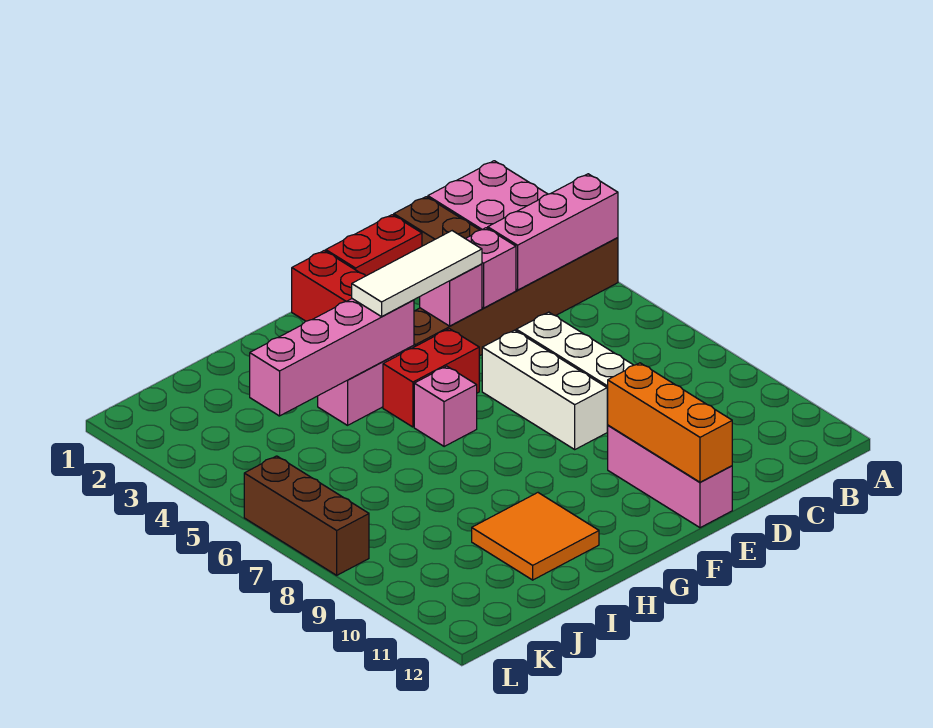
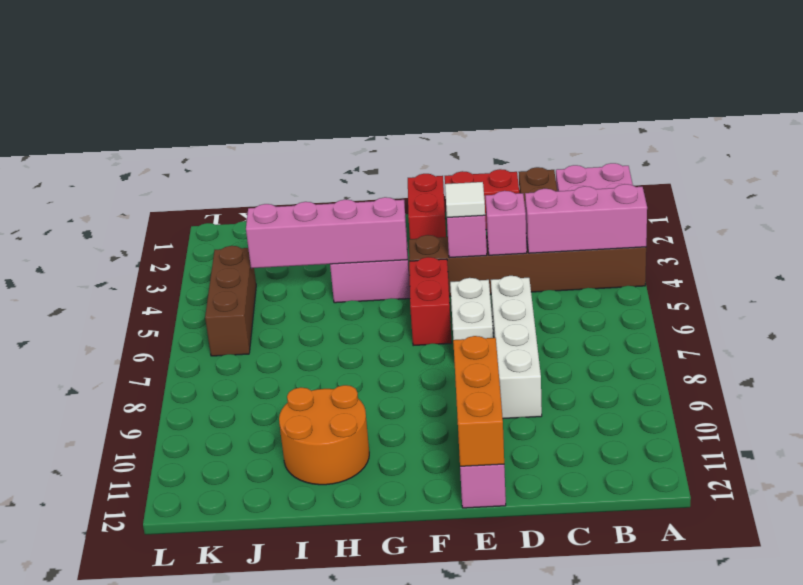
white tile E4:G4 level 3 -> white tile E4 level 3
white brick E6:E8 level 1 -> white brick E6:E7 level 1
red brick F5:G5 level 1 -> red brick F5:F6 level 1
pink brick G6 level 1 -> none
orange tile H10:I11 level 1 -> orange round brick H10:I11 level 1
brown brick L6:L8 level 1 -> brown brick K4:K6 level 1

